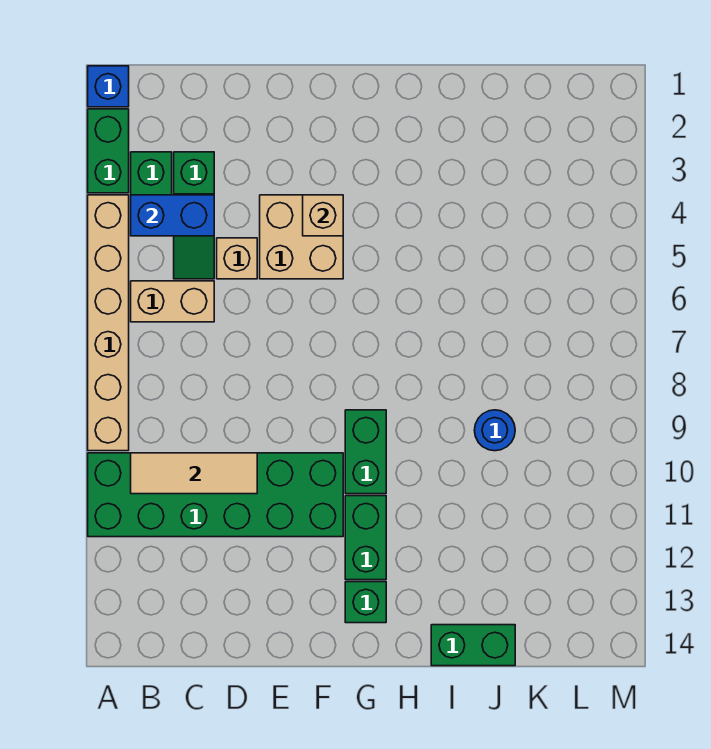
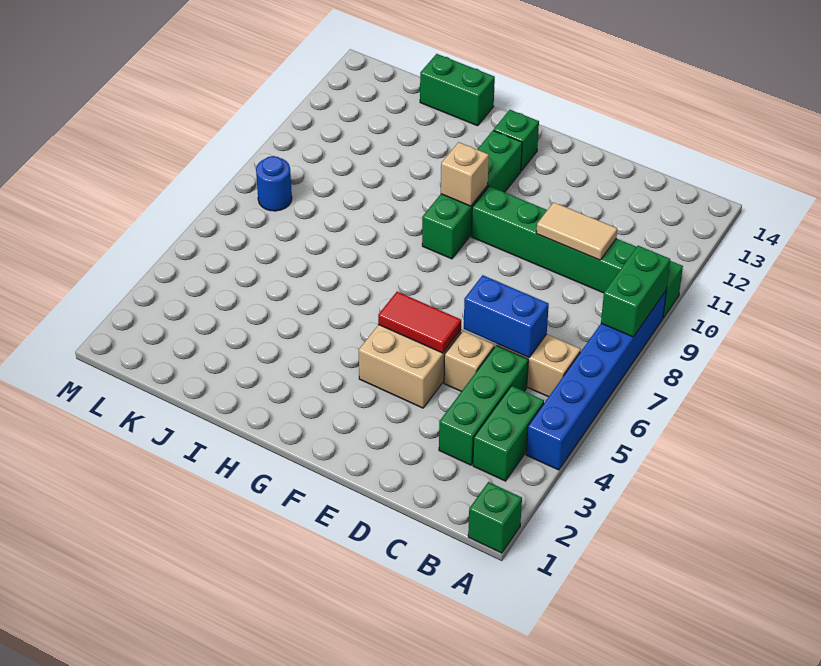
blue brick A1 level 1 -> green brick A1 level 1
green brick A2:A3 level 1 -> green brick A8:A9 level 2
tan brick A4:A9 level 1 -> blue brick A4:A9 level 1
green brick A10:F11 level 1 -> green brick A10:F10 level 1
blue brick B4:C4 level 2 -> blue brick C6:D6 level 2
tan tile B10:D10 level 2 -> tan tile C10:D10 level 2
green slope C3:C5 level 1 top 3 -> green brick C3:C5 level 1
none -> red tile E5:F5 level 2
tan brick F4 level 2 -> tan brick G10 level 2
blue round brick J9 level 1 -> blue round brick L8 level 1

